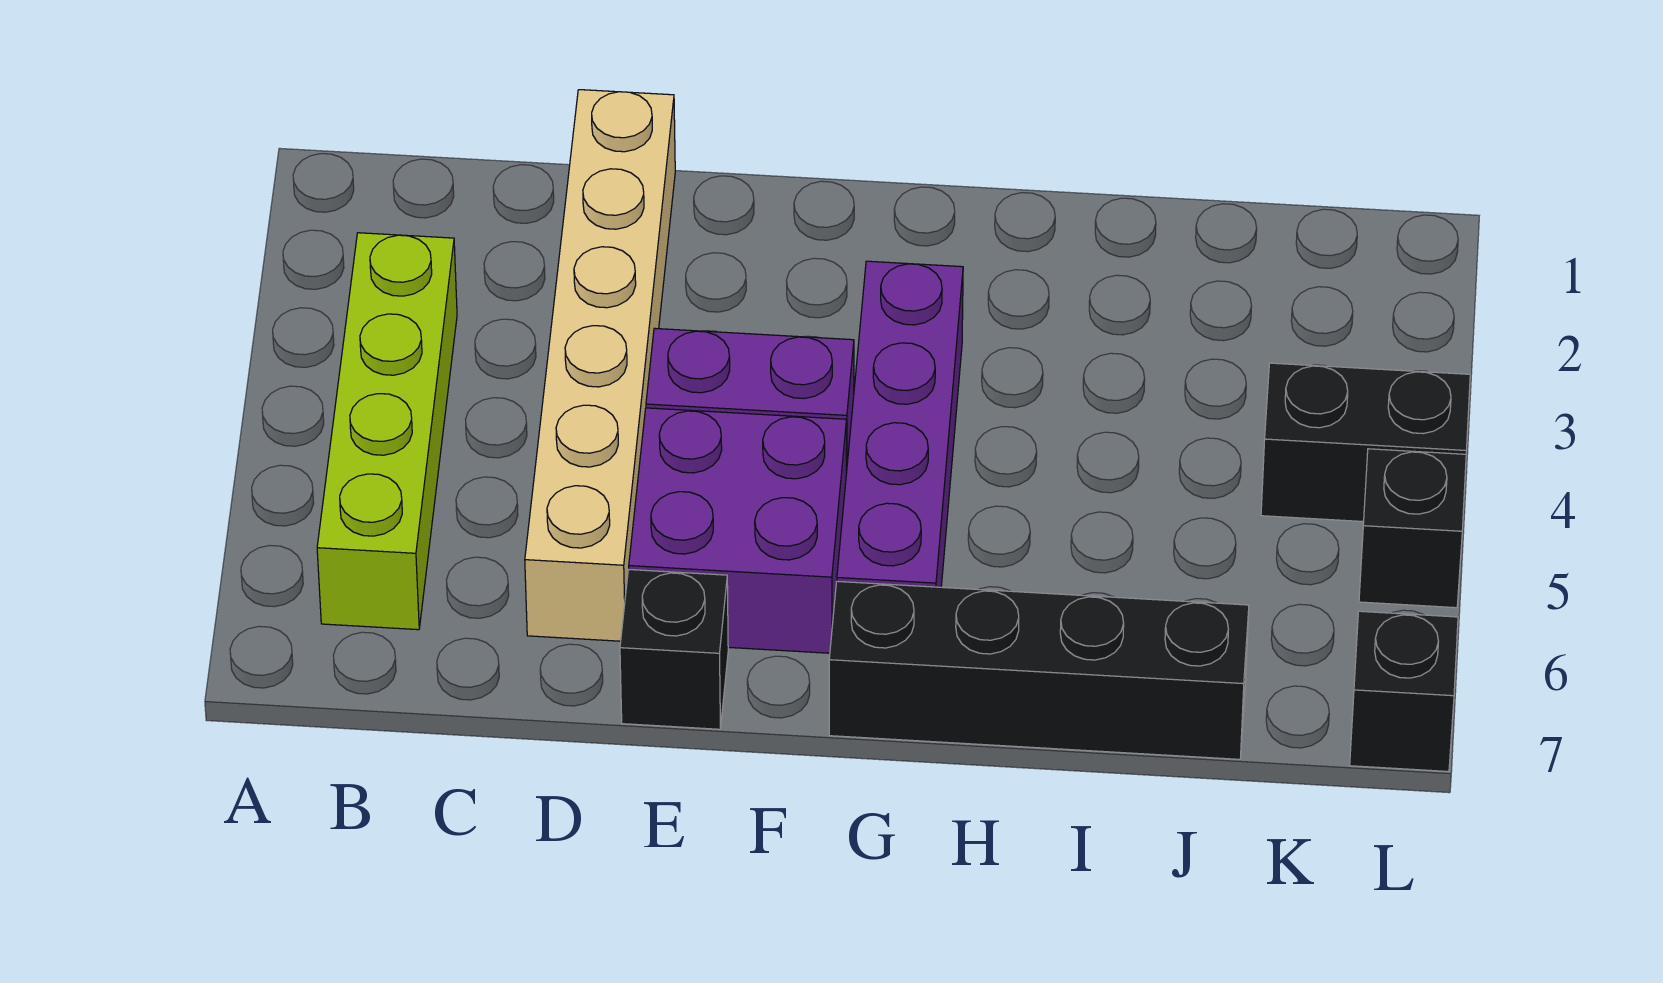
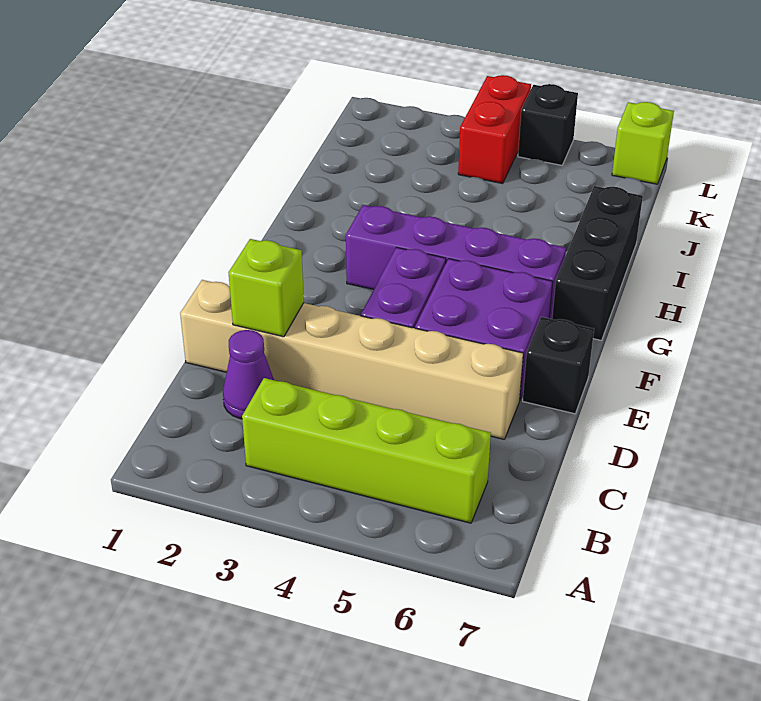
none -> purple cone C2 level 1
none -> lime brick D2 level 2
black brick G7:J7 level 1 -> black brick G7:I7 level 1
black brick K4:L4 level 1 -> red brick K4:L4 level 1
black brick L7 level 1 -> lime brick L7 level 1

